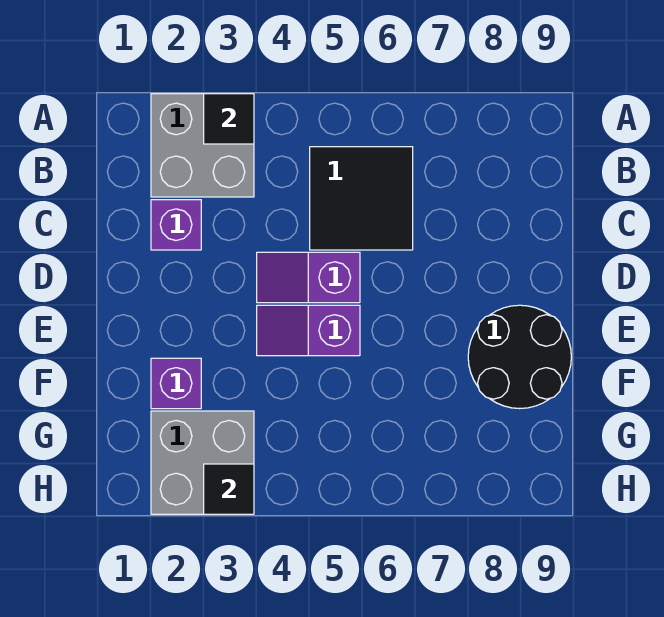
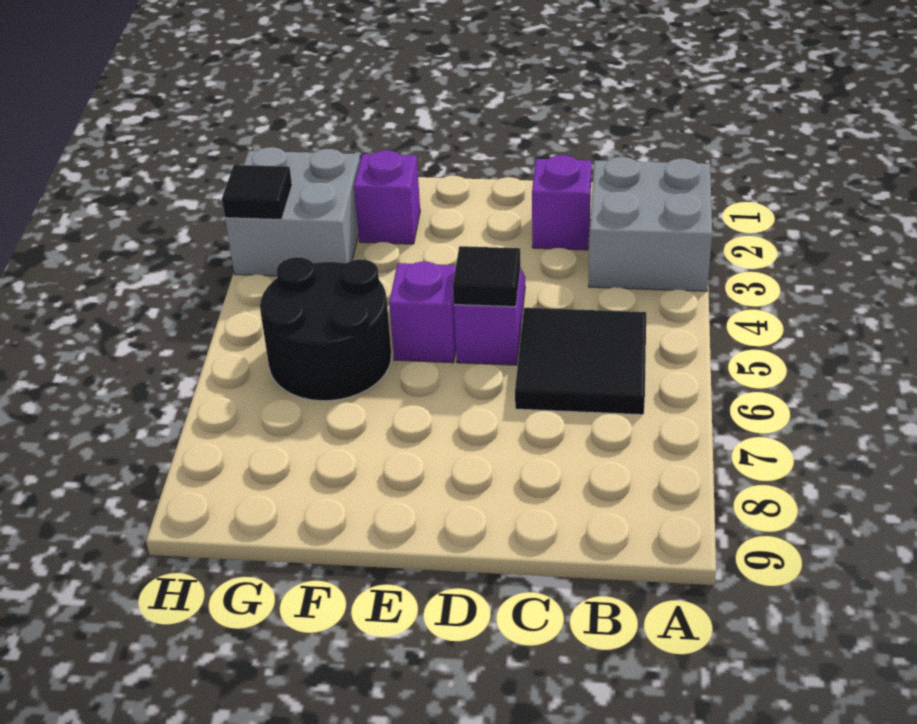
black tile A3 level 2 -> black tile D5 level 2
black round brick E8:F9 level 1 -> black round brick F5:G6 level 1

